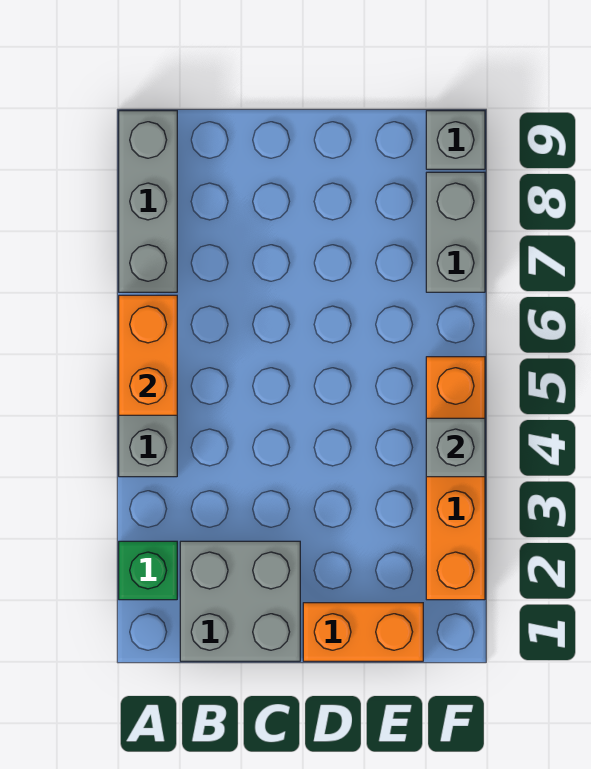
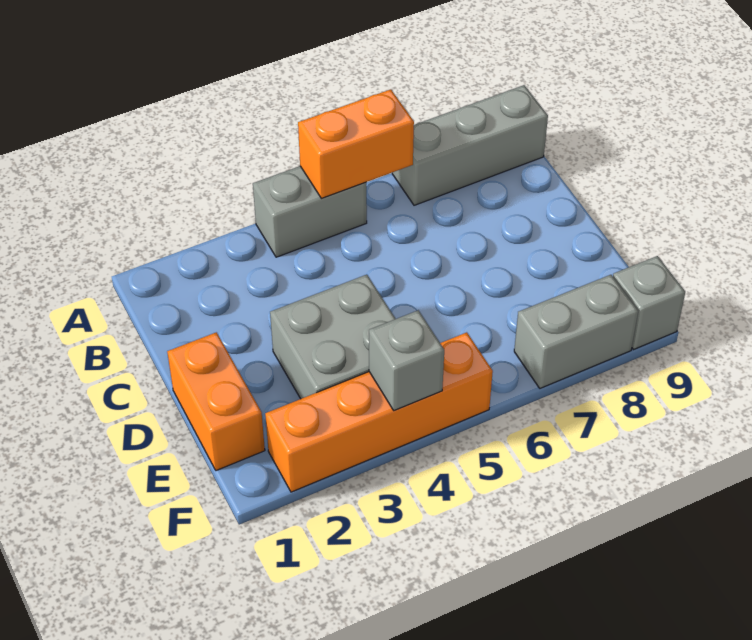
green brick A2 level 1 -> none
grey brick B1:C2 level 1 -> grey brick D3:E4 level 1

